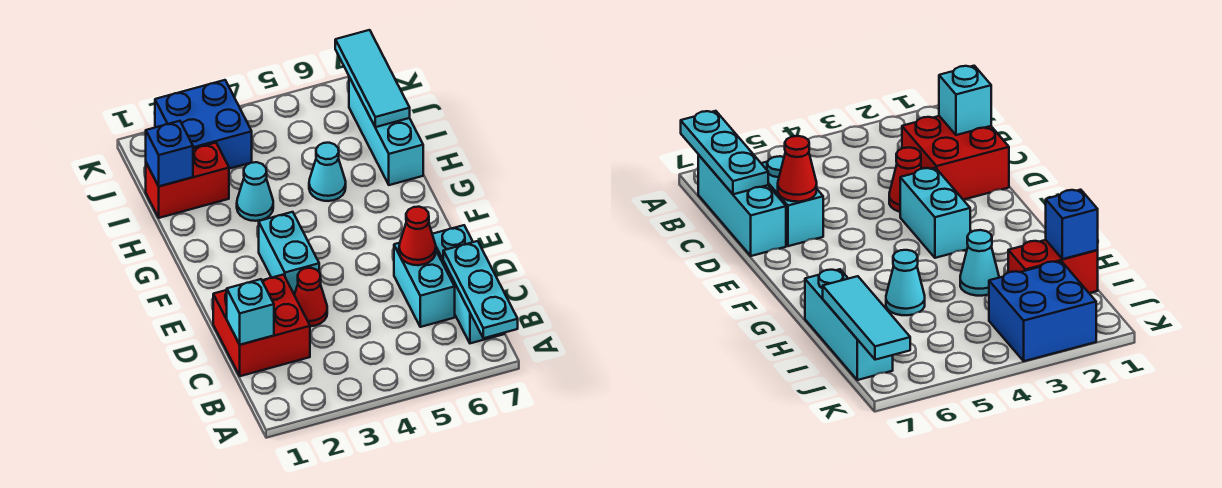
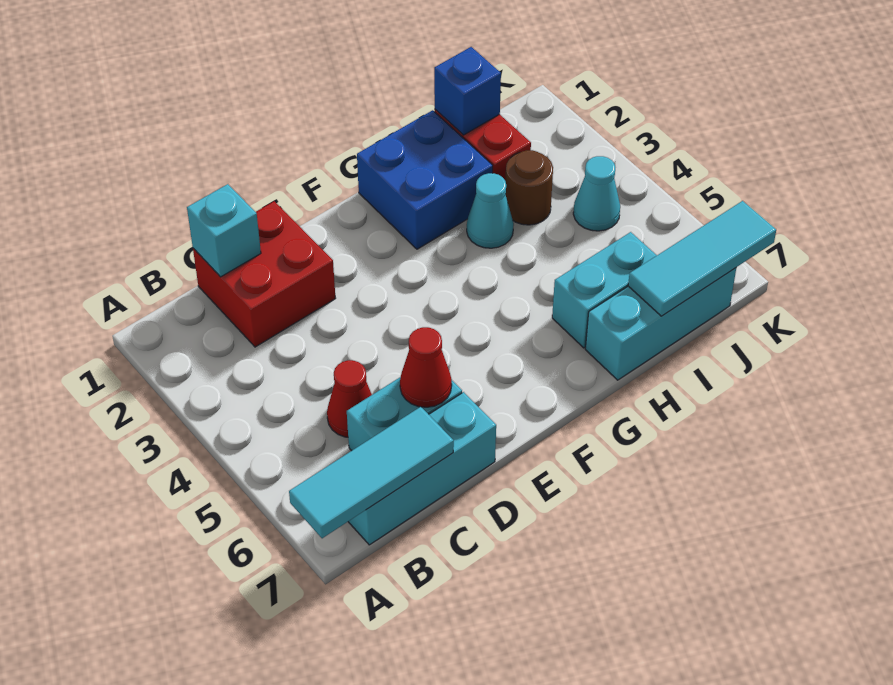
cyan plate A7:C7 level 2 -> cyan tile A7:C7 level 2
red cone D3 level 1 -> red cone C5 level 1
cyan brick E3:F3 level 1 -> cyan brick H6:I6 level 1
cyan cone H5 level 1 -> cyan cone J4 level 1
none -> brown round brick I3 level 1
blue brick J2:K3 level 1 -> blue brick G1:H2 level 1

